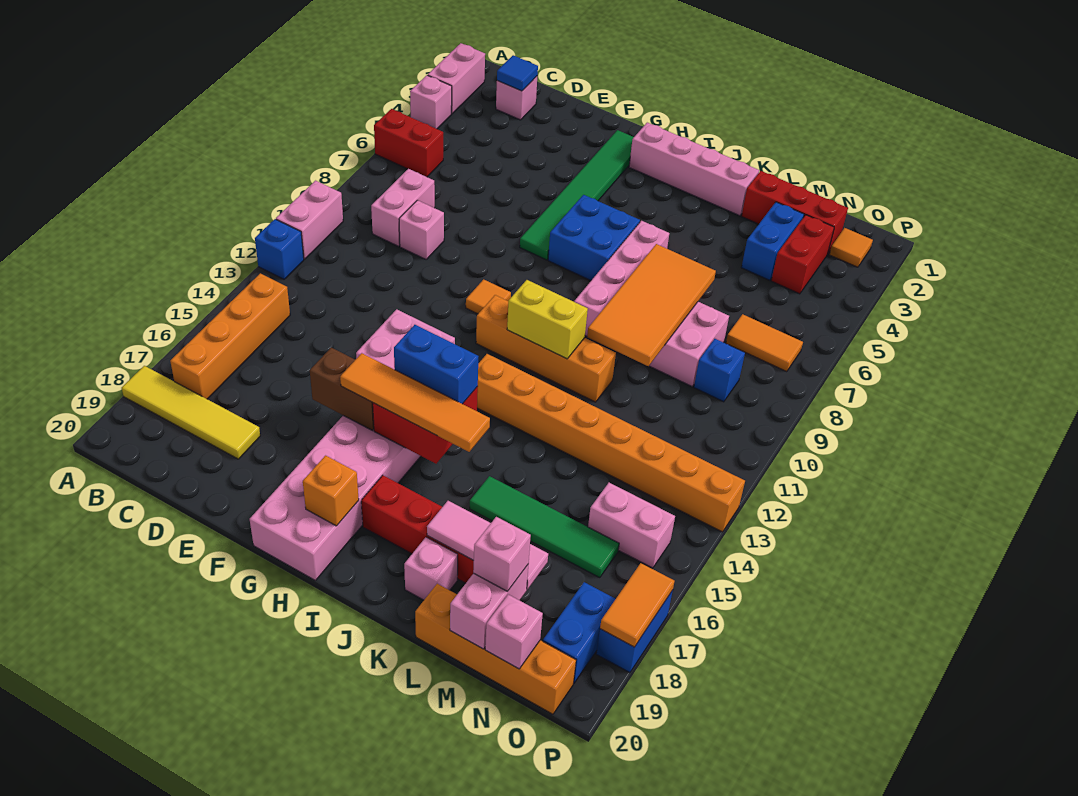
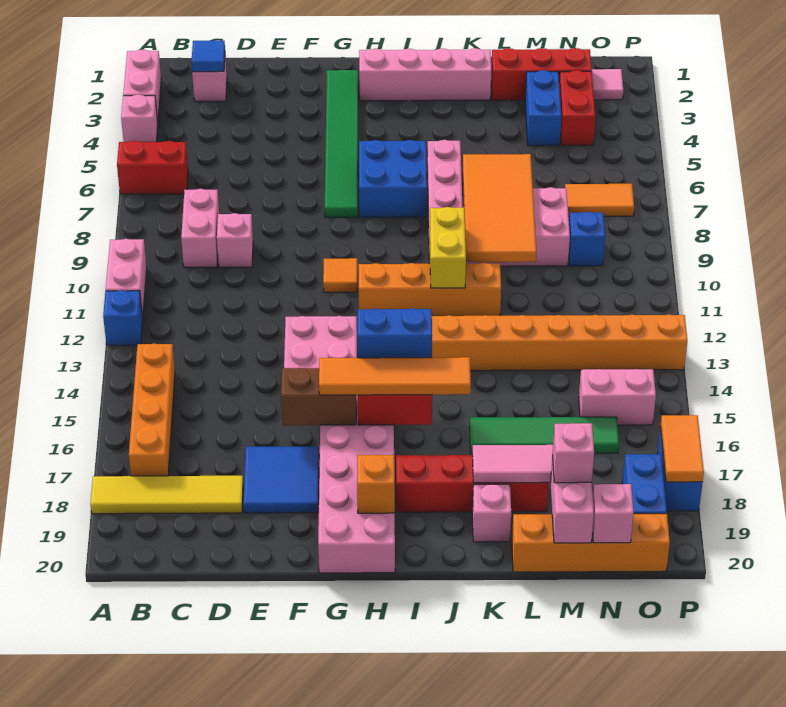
none -> blue tile E17:F18 level 1
yellow brick I11:J11 level 2 -> yellow brick J10:J11 level 2
orange tile O2 level 1 -> pink tile O2 level 1

